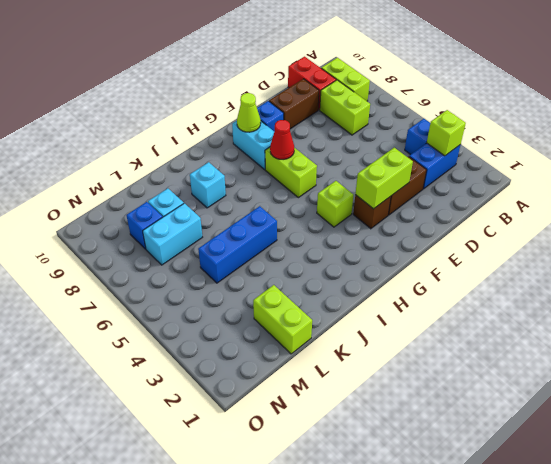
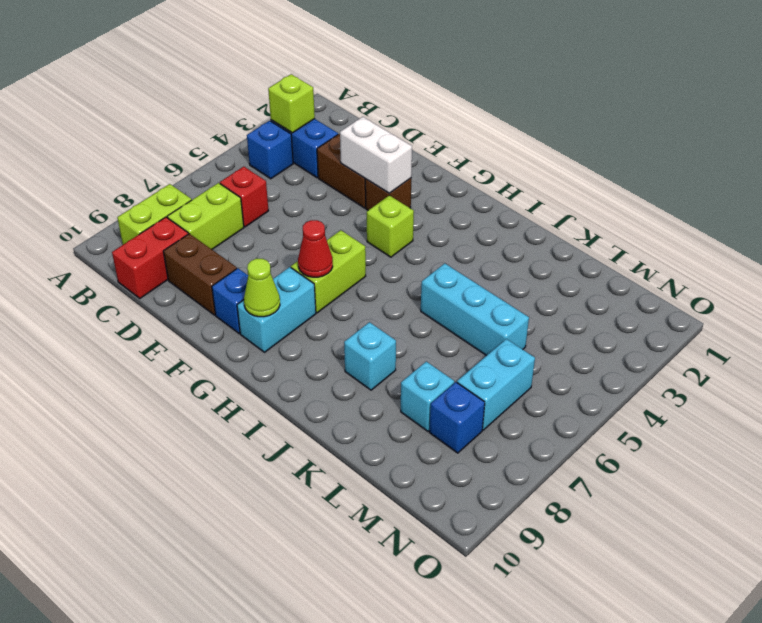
none -> red brick C6 level 1
lime brick E3:F3 level 2 -> white brick E3:F3 level 2
blue brick J5:L5 level 1 -> cyan brick J5:L5 level 1
lime brick L1:L2 level 1 -> none
cyan brick L7:M7 level 1 -> cyan brick M6:M7 level 1

